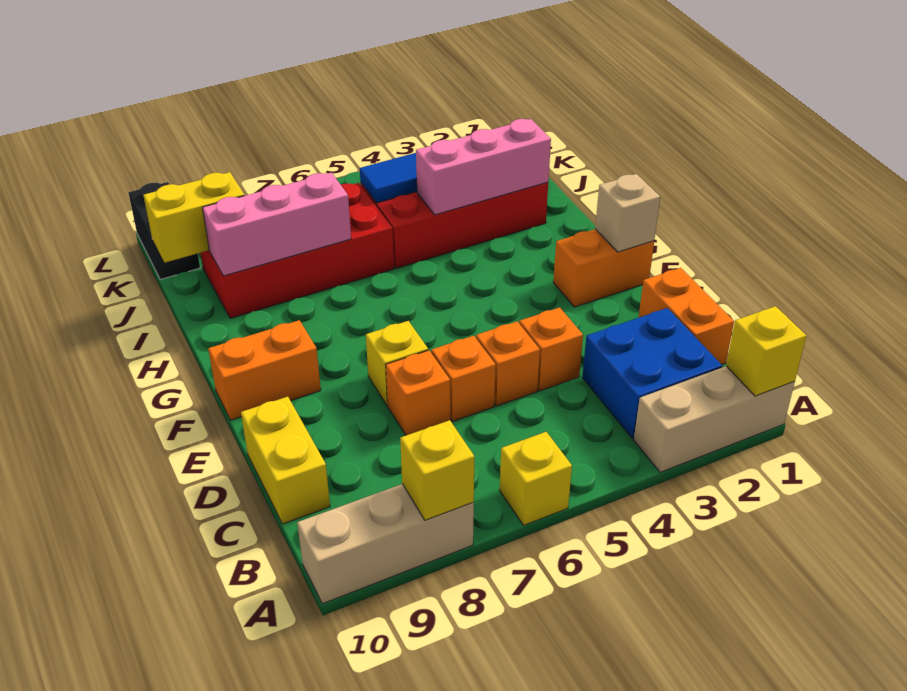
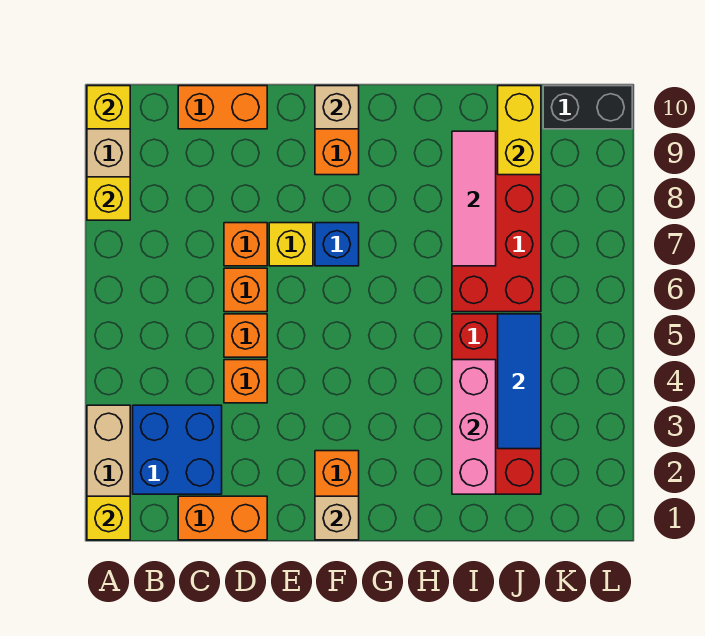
yellow brick A6 level 1 -> yellow brick A10 level 2
yellow brick C10:D10 level 1 -> orange brick C10:D10 level 1
none -> blue brick F7 level 1
none -> tan brick F10 level 2
pink brick I7:I9 level 2 -> pink tile I7:I9 level 2

